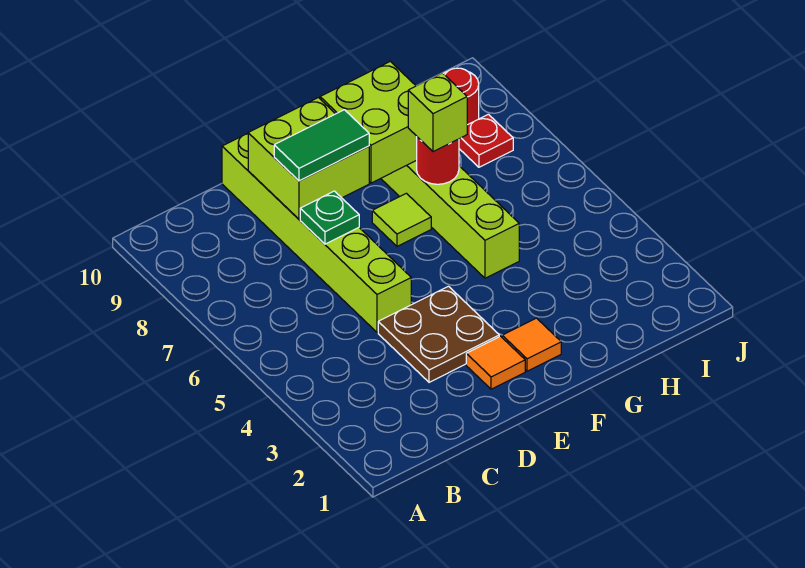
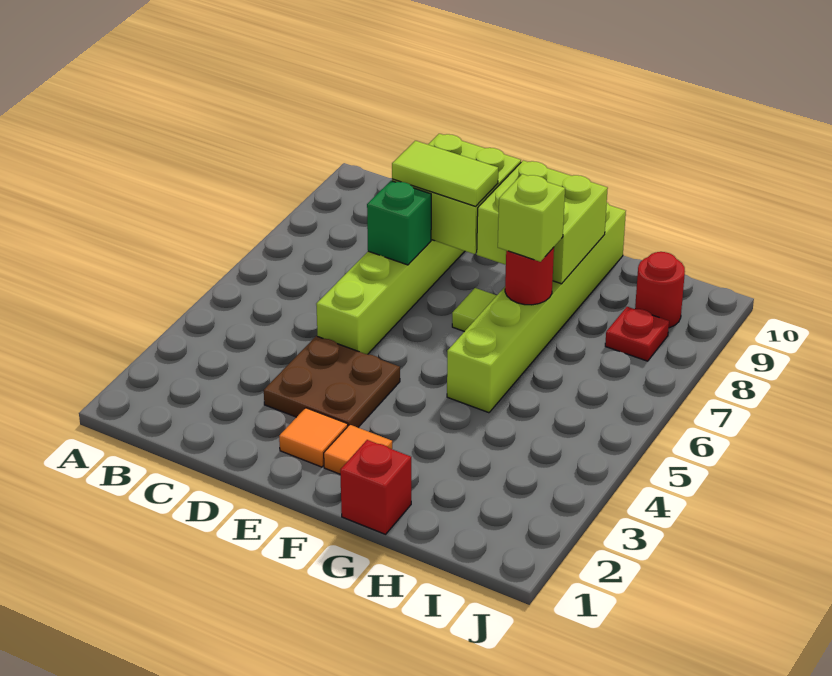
green plate D7 level 2 -> green brick D7 level 2
green tile D8:E8 level 3 -> lime tile D8:E8 level 3
none -> red brick G1 level 1

